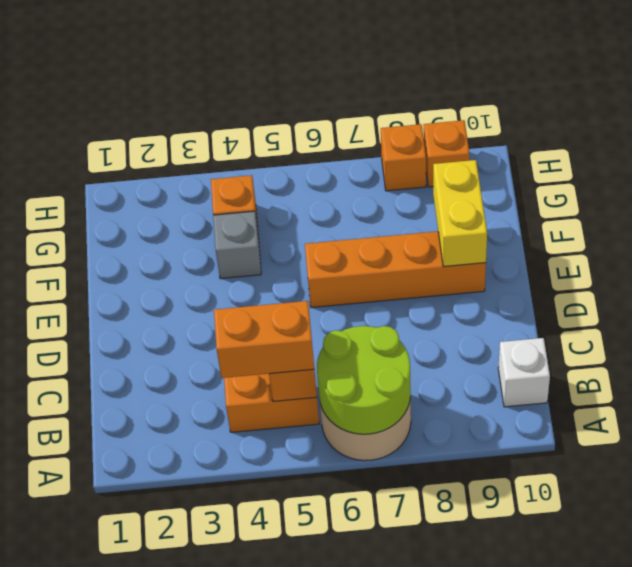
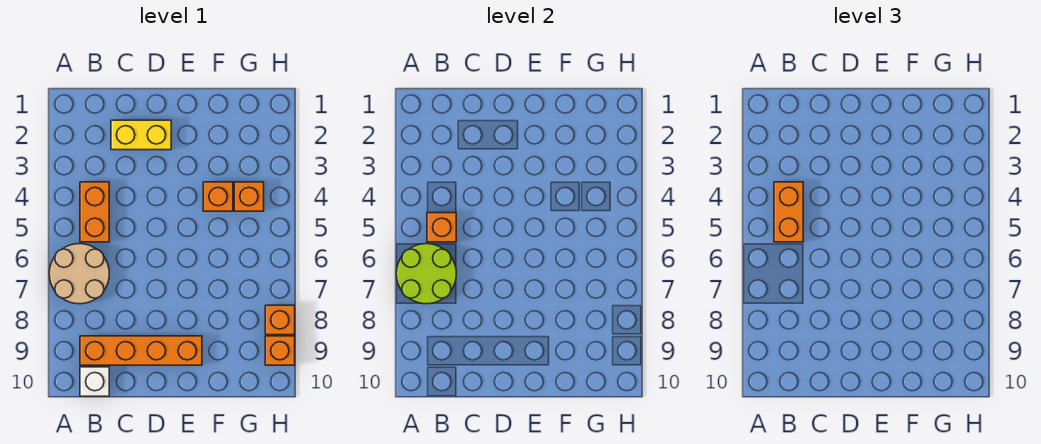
orange brick E6:E9 level 1 -> orange brick B9:E9 level 1
yellow brick E9:F9 level 2 -> yellow brick C2:D2 level 1
grey brick F4 level 1 -> orange brick F4 level 1

